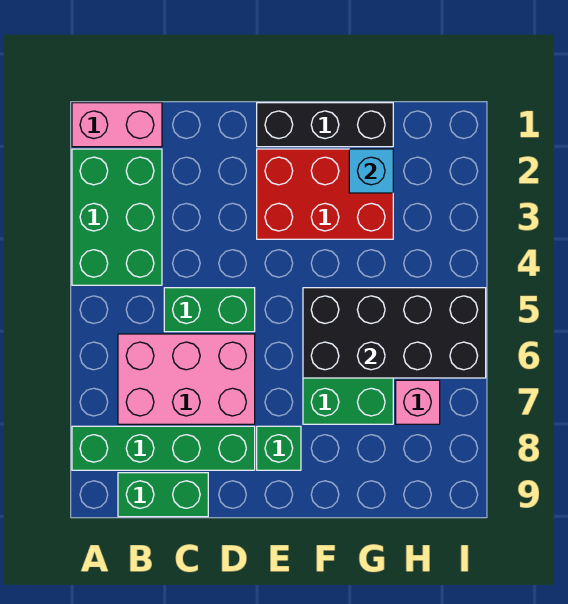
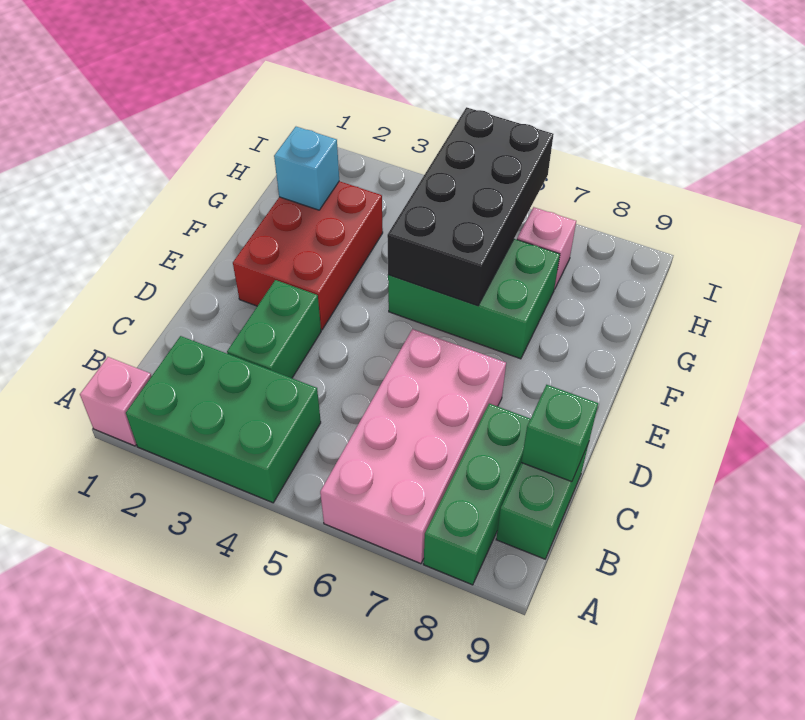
pink brick A1:B1 level 1 -> pink brick A1 level 1
green brick A8:D8 level 1 -> green brick A8:C8 level 1
pink brick B6:D7 level 1 -> pink brick A6:D7 level 1
green brick C5:D5 level 1 -> green brick C3:D3 level 1
black brick E1:G1 level 1 -> none
green brick E8 level 1 -> green brick C9 level 2

